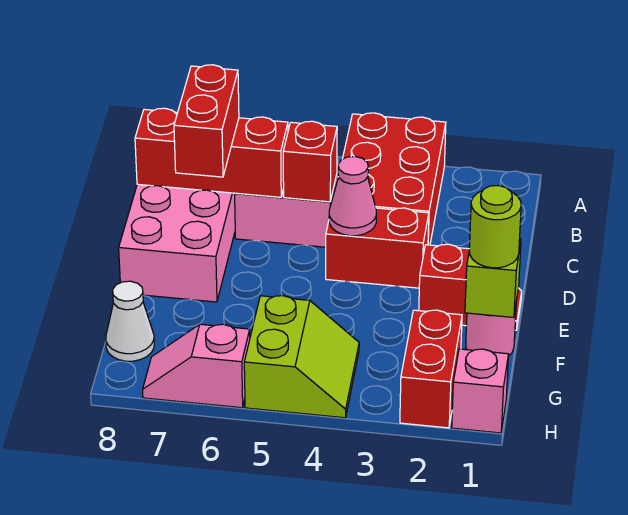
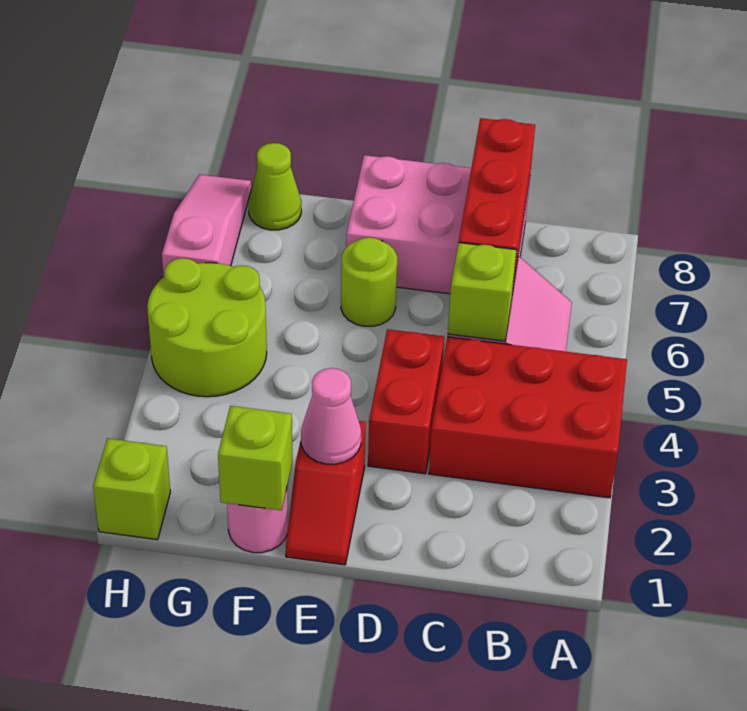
red brick C5 level 2 -> lime brick C5 level 2
red brick C7:D7 level 3 -> none
pink cone D4 level 2 -> pink cone E2 level 2
lime round brick F1 level 3 -> lime round brick E6 level 1
red brick G2:H2 level 1 -> none
lime slope G4:H5 level 1 top 5 -> lime round brick G4:H5 level 1
white cone G8 level 1 -> lime cone G8 level 1
pink brick H1 level 1 -> lime brick H1 level 1
pink slope H6:H7 level 1 top 6 -> pink slope H6:H8 level 1 top 6

